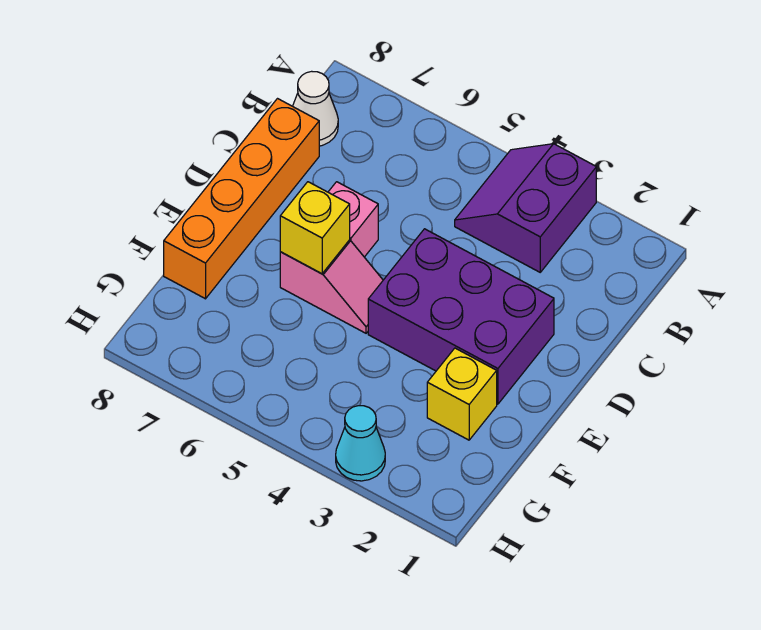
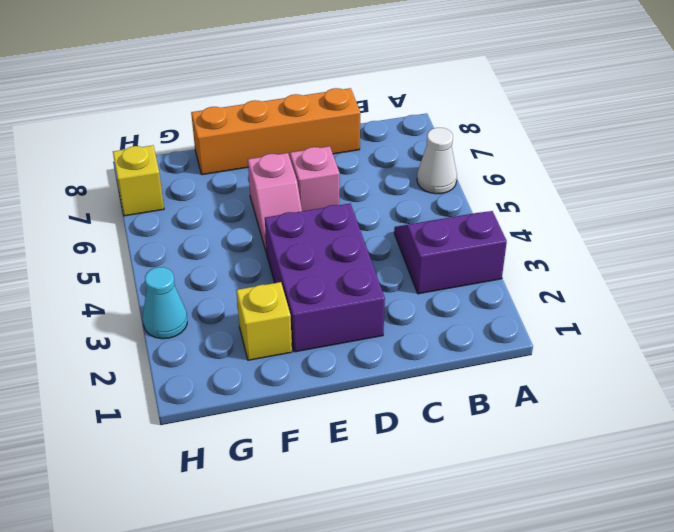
white cone B8 level 1 -> white cone A6 level 1
yellow brick E6 level 2 -> yellow brick H7 level 1

